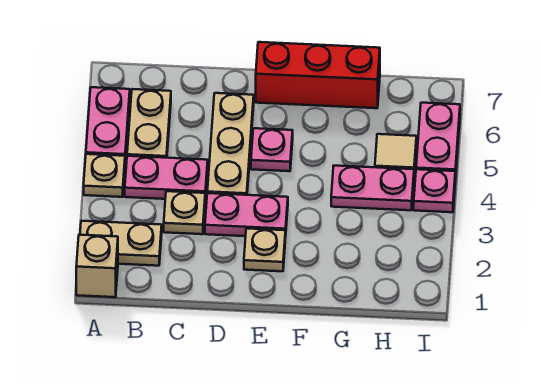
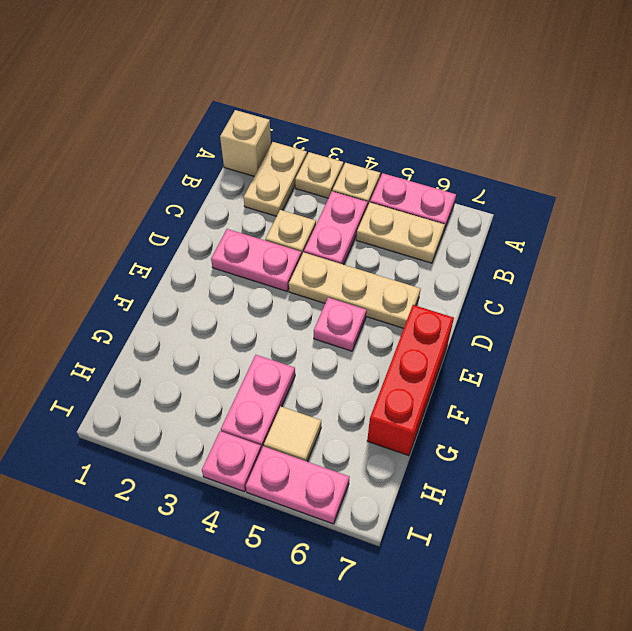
pink plate D3:E3 level 1 -> pink plate D2:D3 level 1
tan plate E2 level 1 -> tan plate A3 level 1

